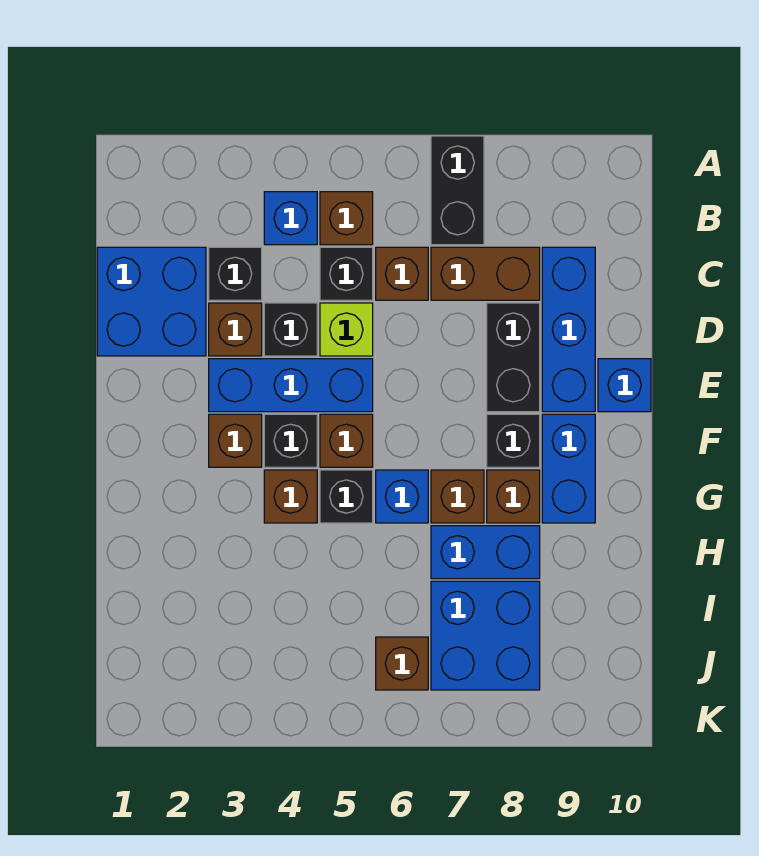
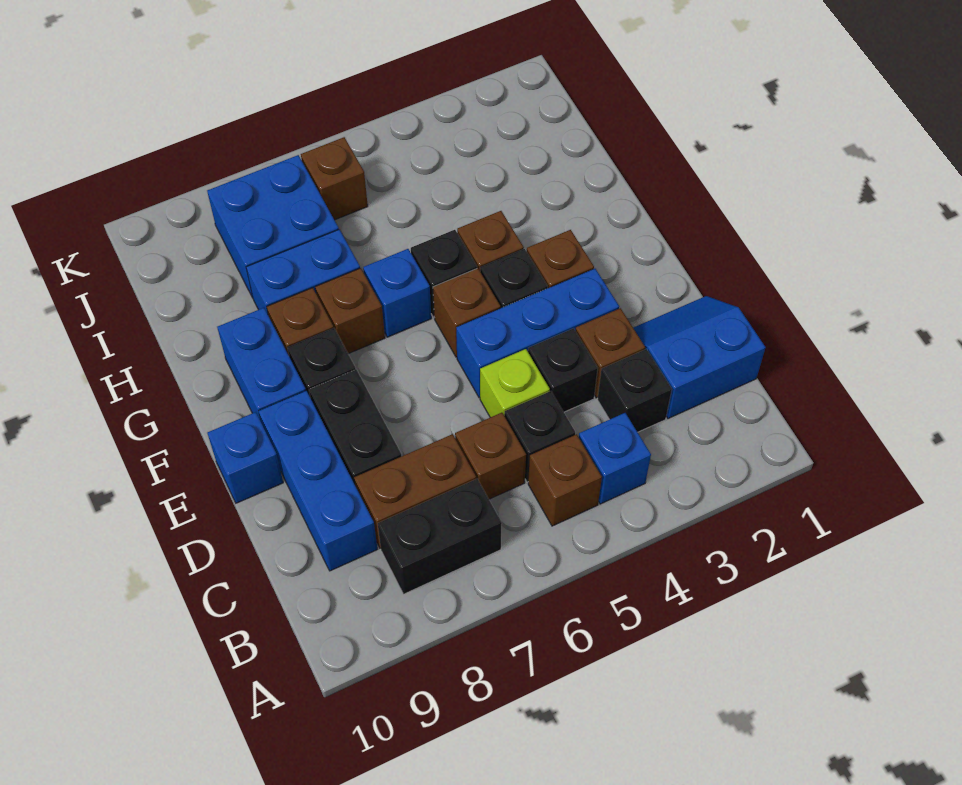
black brick A7:B7 level 1 -> black brick B7:B8 level 1
blue brick C1:D2 level 1 -> blue slope C1:D2 level 1 top C

